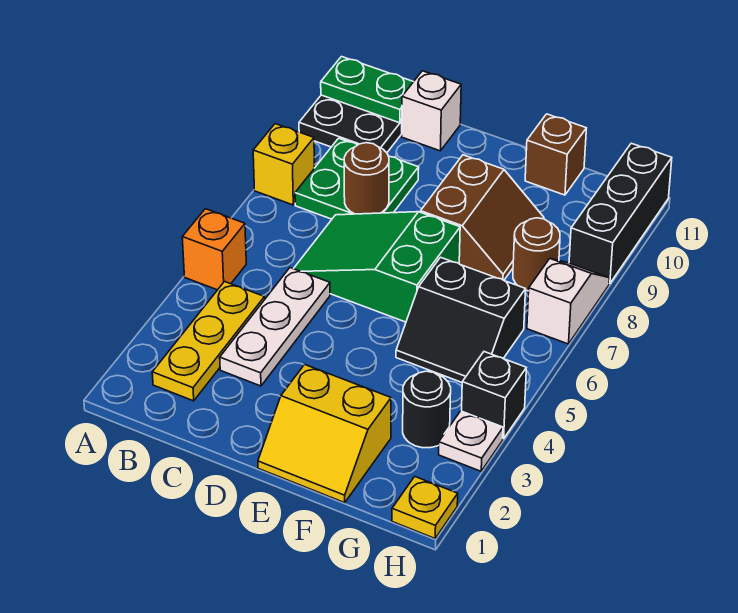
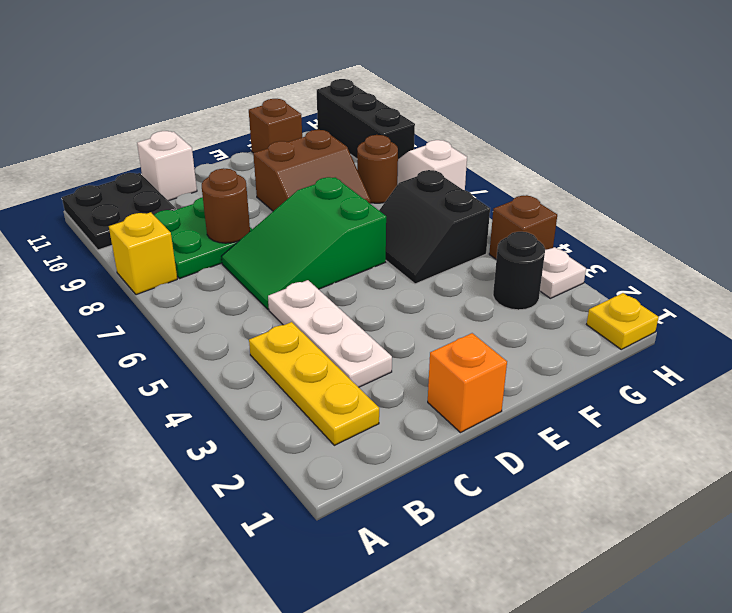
orange brick A5 level 1 -> orange brick D1 level 1
green plate A11:B11 level 2 -> none
yellow slope E1:F2 level 1 top 2 -> none
brown slope E8:F9 level 1 top E -> brown slope E8:F9 level 1 top 9
black slope F5:G6 level 1 top 6 -> black slope F5:G6 level 1 top G
black brick H4 level 1 -> brown brick H4 level 1

